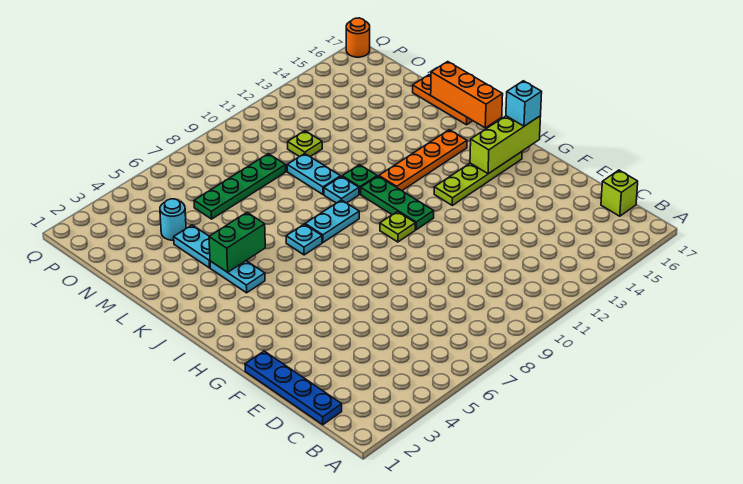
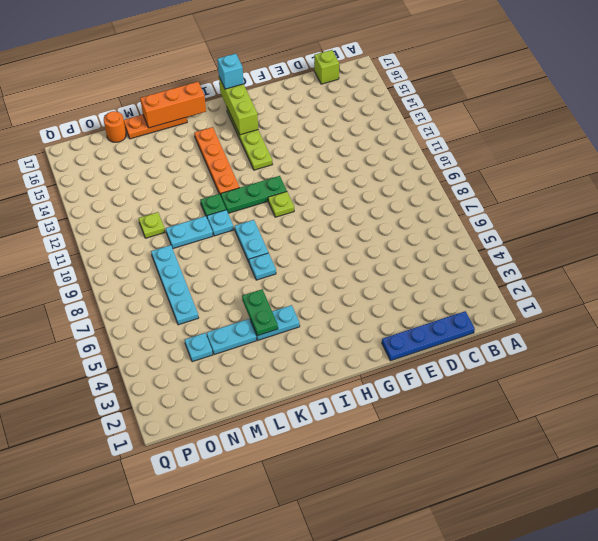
green brick K4:K5 level 2 -> green plate K4:K5 level 2
cyan round brick N4 level 1 -> cyan plate N4 level 1
green plate N6:N9 level 1 -> cyan plate N6:N9 level 1
orange round brick Q17 level 1 -> orange round brick N17 level 1

